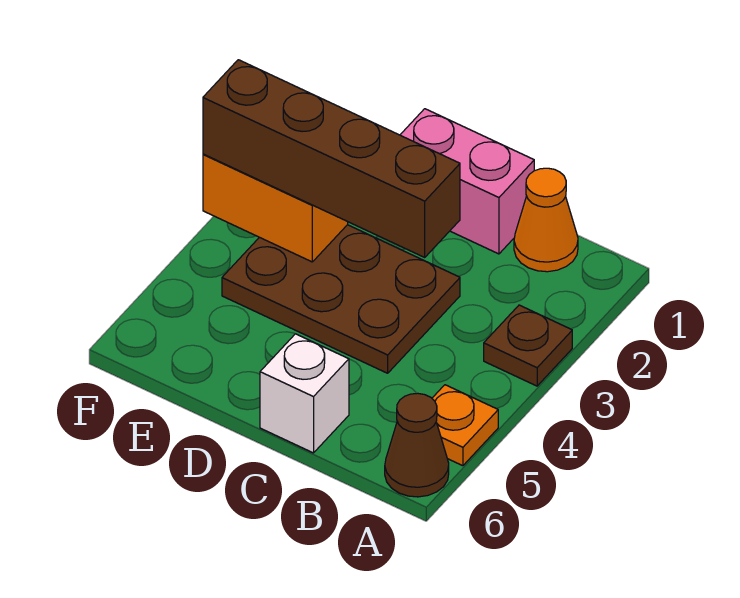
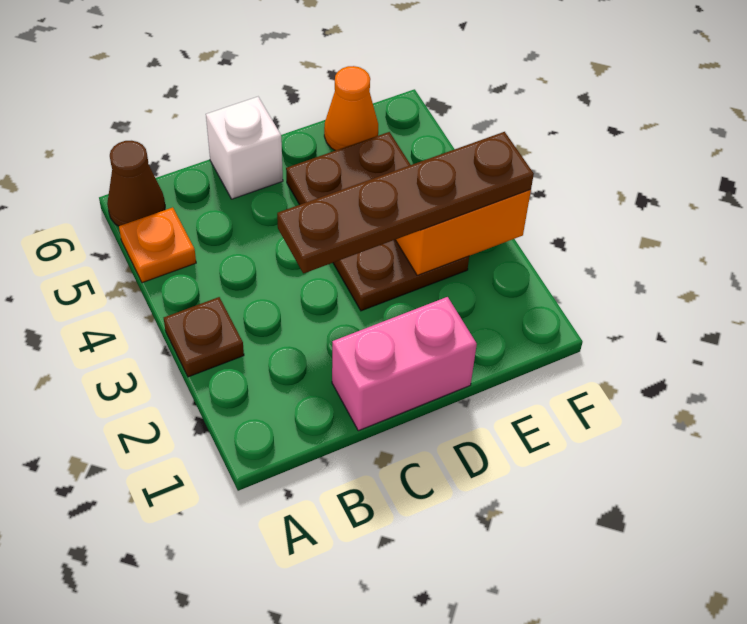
orange cone B1 level 1 -> orange cone E6 level 1
brown plate C3:E4 level 1 -> brown plate D3:E5 level 1
brown brick C3:F3 level 3 -> brown plate C3:F3 level 3

